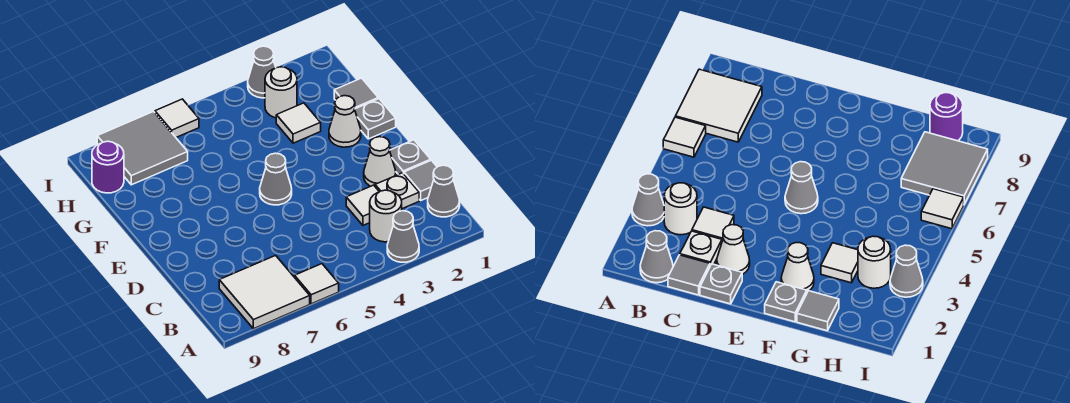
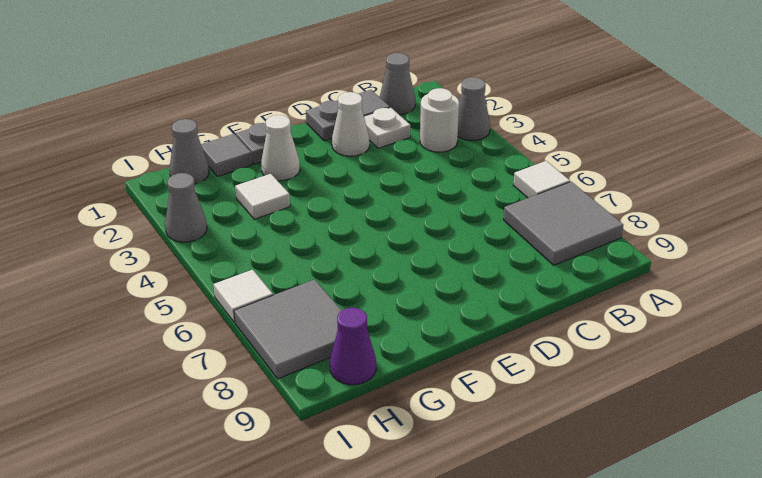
white tile A7:B8 level 1 -> grey tile A7:B8 level 1
white tile C3 level 1 -> none
grey cone E5 level 1 -> grey cone H1 level 1
white round brick H3 level 1 -> none
purple round brick H9 level 1 -> purple cone H9 level 1

